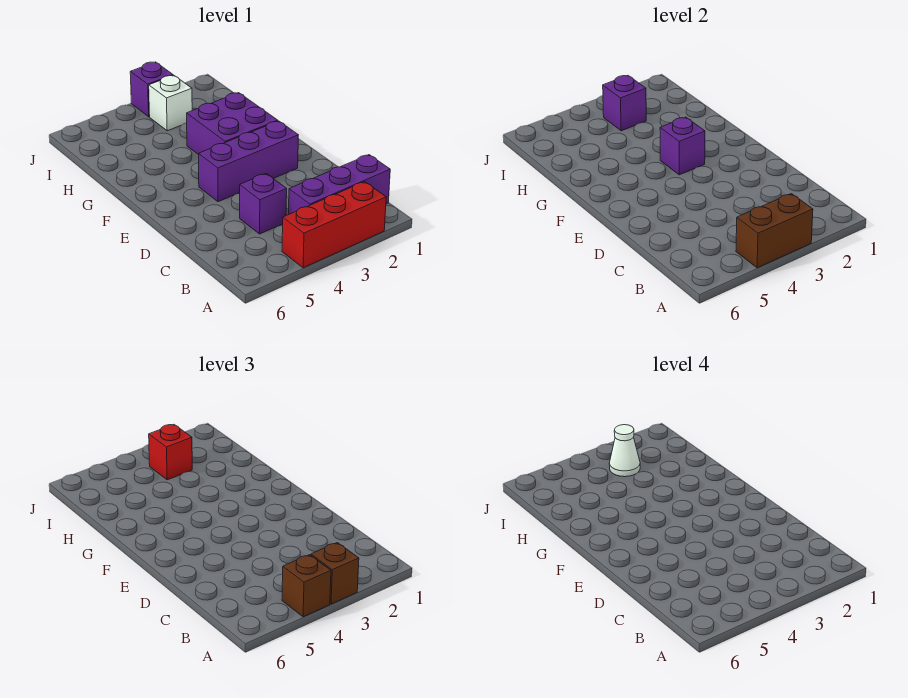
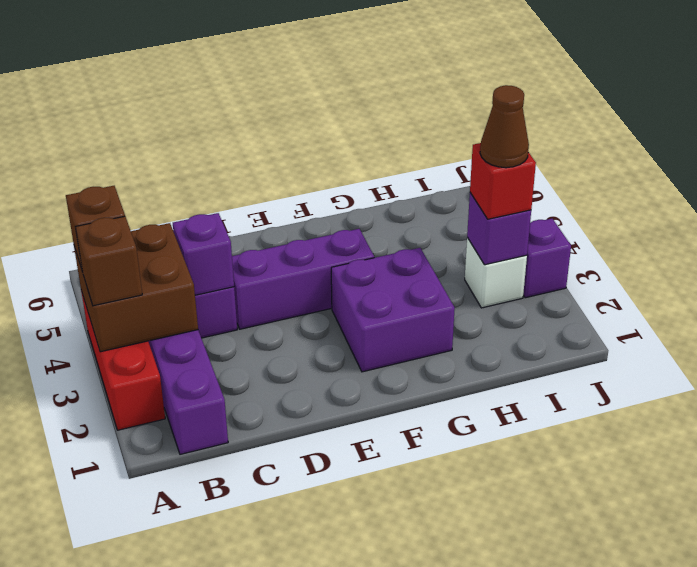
brown brick A3:A4 level 2 -> brown brick A3:B4 level 2
purple brick E2:E4 level 1 -> purple brick D4:F4 level 1
purple brick F3 level 2 -> purple brick C4 level 2
white cone I3 level 4 -> brown cone I3 level 4

